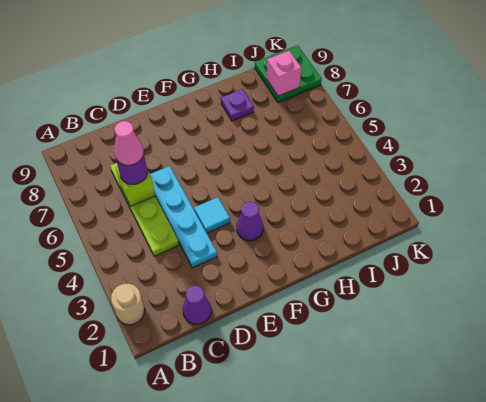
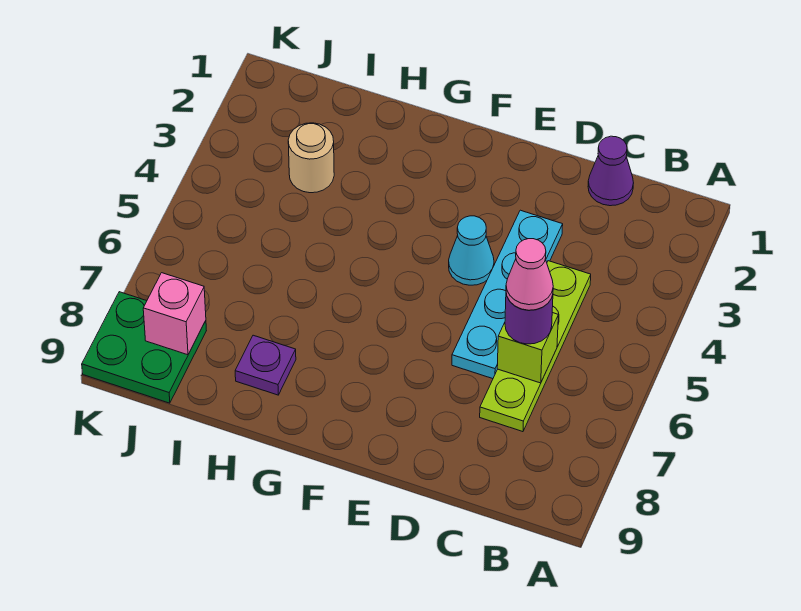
tan round brick A2 level 1 -> tan round brick I3 level 1
cyan tile E4 level 1 -> cyan cone E4 level 1
purple cone F3 level 1 -> none

